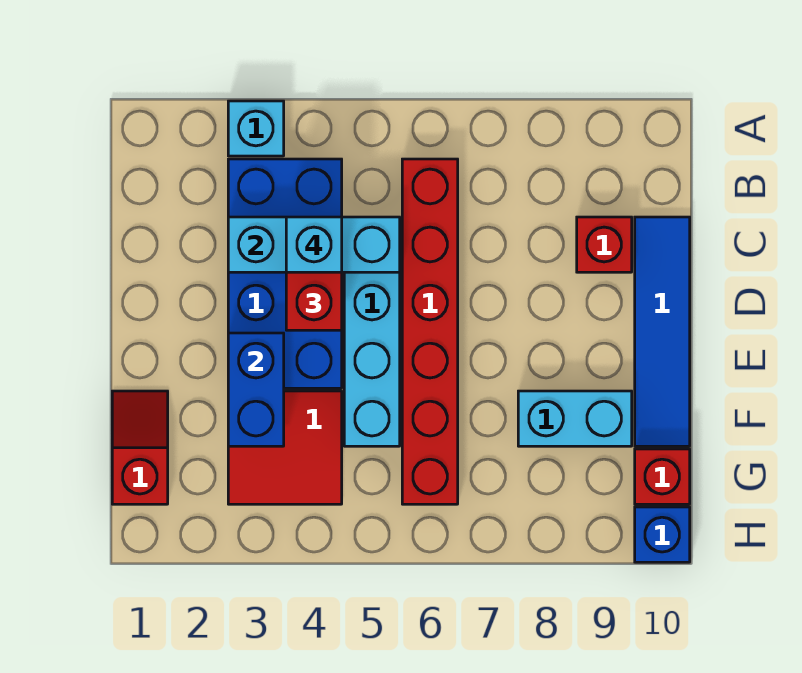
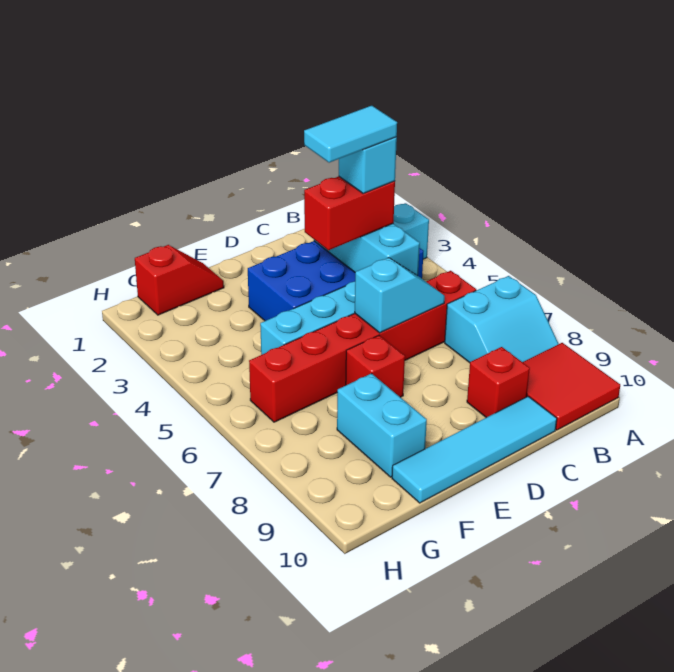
none -> cyan slope A7:B8 level 1 top 7
none -> cyan tile C4:D4 level 5
none -> cyan slope C6:D6 level 2 top D
blue tile C10:F10 level 1 -> cyan tile C10:F10 level 1
blue brick E3:F3 level 2 -> none
red tile F3:G4 level 1 -> red tile A9:B10 level 1
red brick G10 level 1 -> red brick E7 level 1
blue brick H10 level 1 -> none

